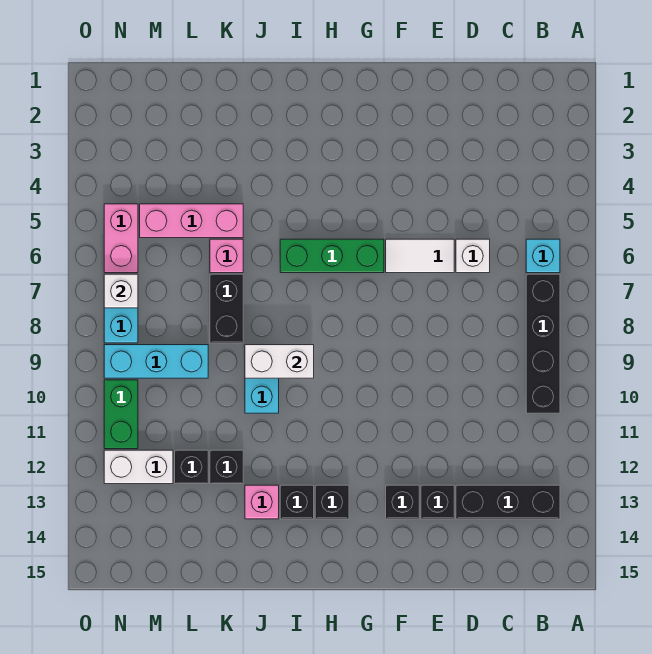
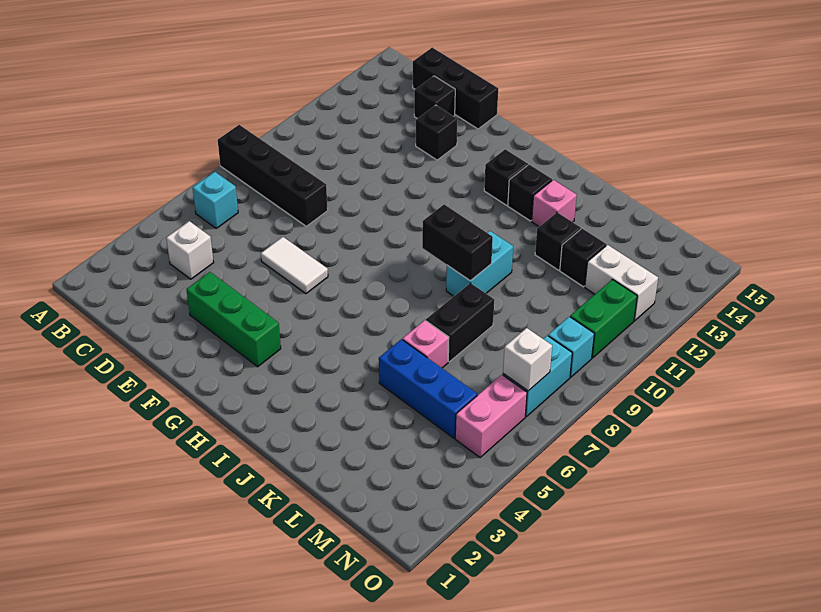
black brick B7:B10 level 1 -> black brick A8:D8 level 1
black brick B13:D13 level 1 -> black brick C15:E15 level 1
white brick D6 level 1 -> white brick C4 level 1
black brick F13 level 1 -> black brick D14 level 1
green brick G6:I6 level 1 -> green brick E3:G3 level 1
white brick I9:J9 level 2 -> black brick I9:J9 level 2
pink brick K5:M5 level 1 -> blue brick K5:M5 level 1
cyan brick L9:N9 level 1 -> cyan brick N9 level 1

